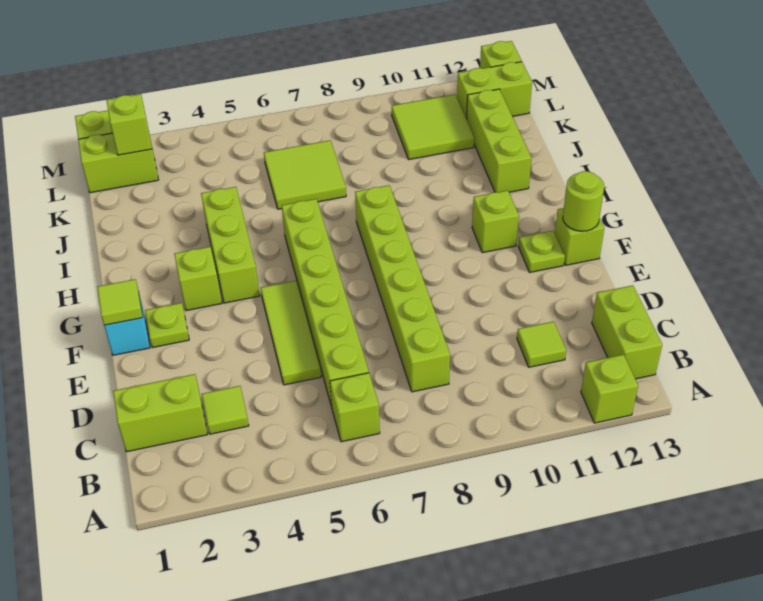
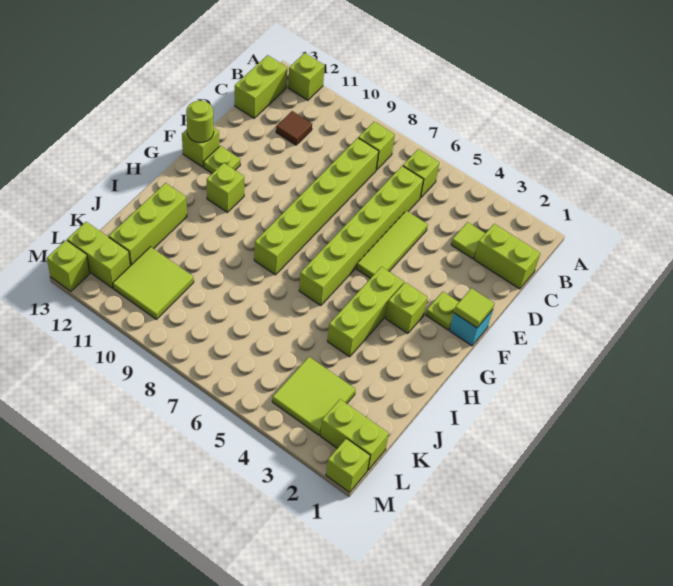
lime tile C11 level 1 -> brown tile C11 level 1
lime tile J6:K7 level 1 -> lime tile K3:L4 level 1
lime brick L2 level 2 -> lime brick B8 level 1

